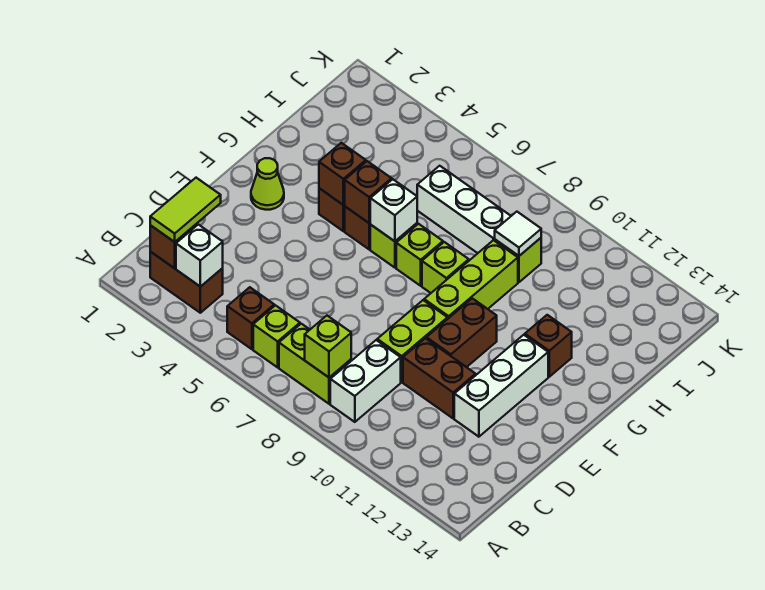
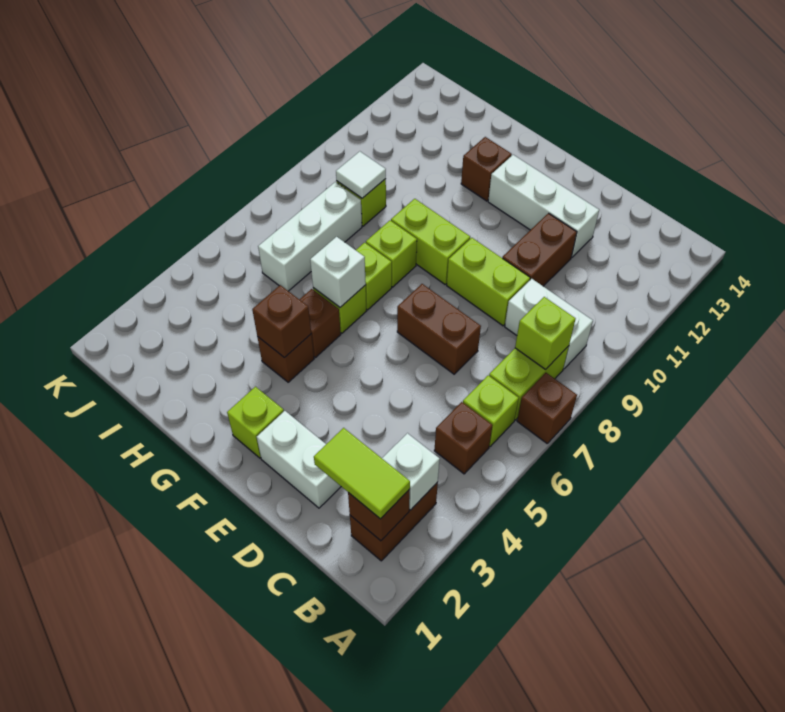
none -> white brick D2:E2 level 1
brown brick E10:F10 level 1 -> brown brick D7:E7 level 1
lime cone F2 level 1 -> lime brick F2 level 1
lime brick F9:H9 level 1 -> lime brick F9:G9 level 1
brown brick G5 level 2 -> brown brick A7 level 1

